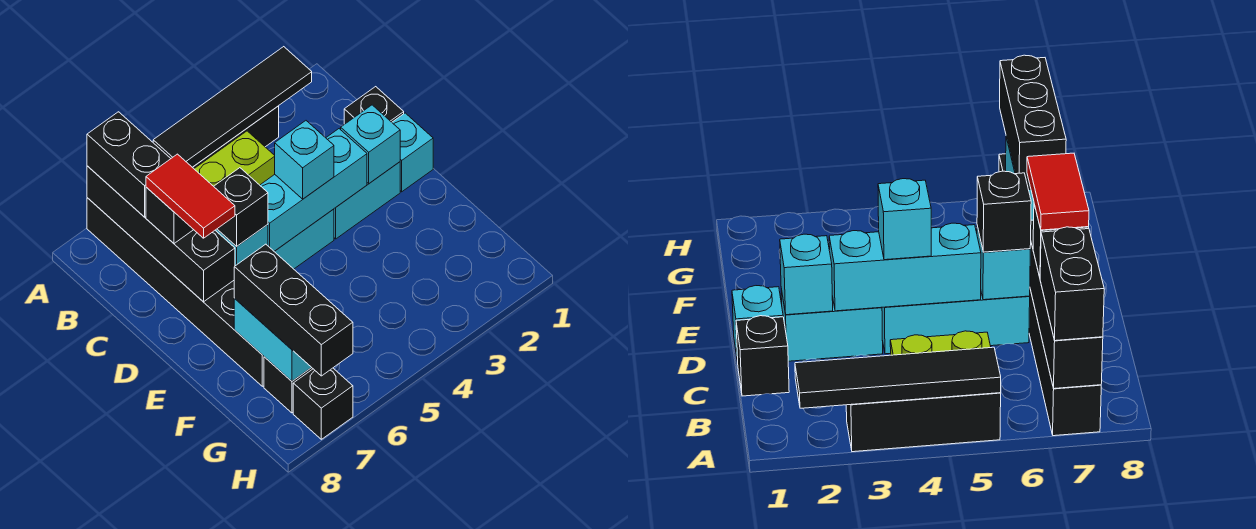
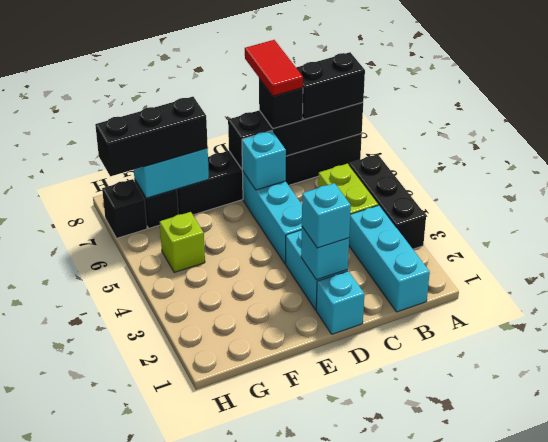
black tile A2:A5 level 2 -> none
black brick C1 level 1 -> none
red tile C7:D7 level 4 -> red tile C7:C8 level 4
cyan brick D3:D5 level 2 -> cyan brick B1:B3 level 1
cyan brick D4 level 3 -> cyan brick D2 level 3
black brick D6 level 3 -> none
none -> lime brick G5 level 1

